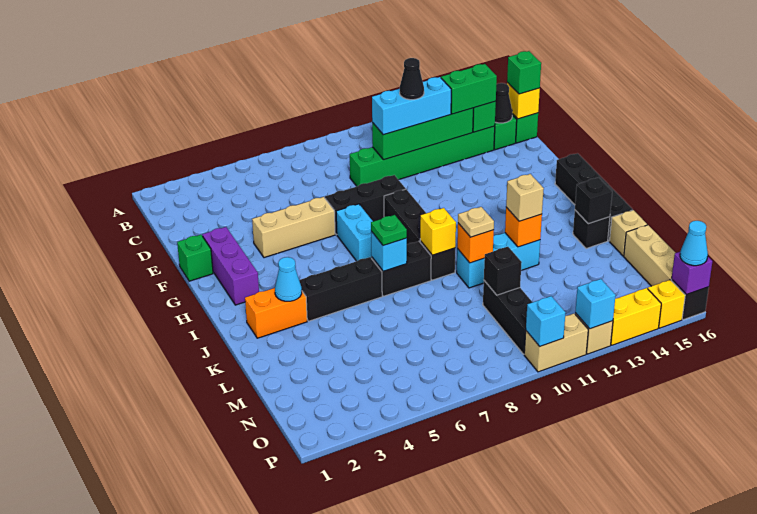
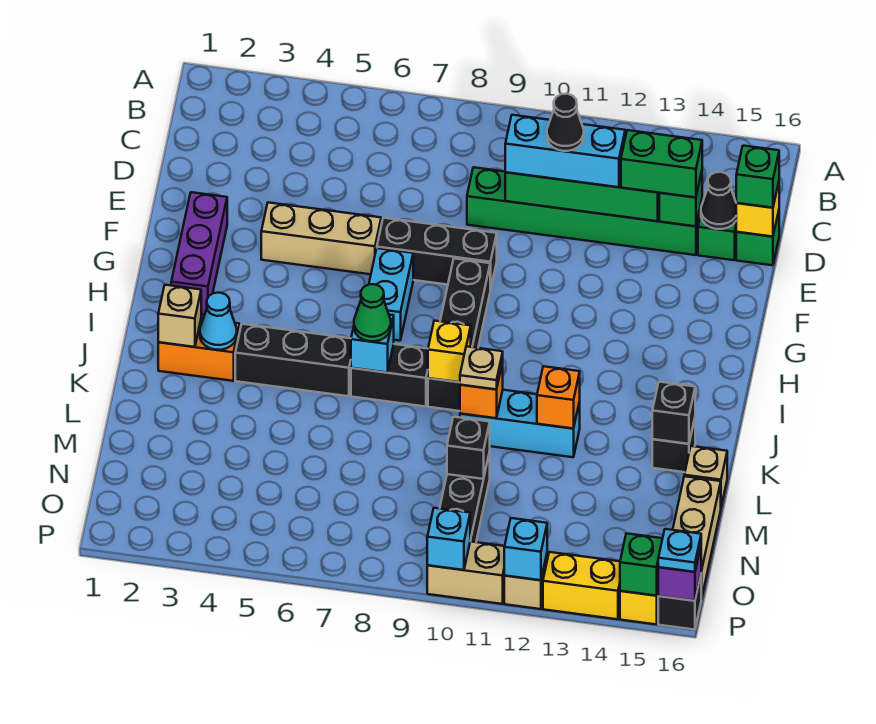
green brick F1 level 1 -> green brick P15 level 2
black brick H16:K16 level 1 -> none
green plate J7 level 3 -> green cone J7 level 3
tan brick K12 level 3 -> tan brick J2 level 2
cyan cone P16 level 3 -> cyan plate P16 level 3

